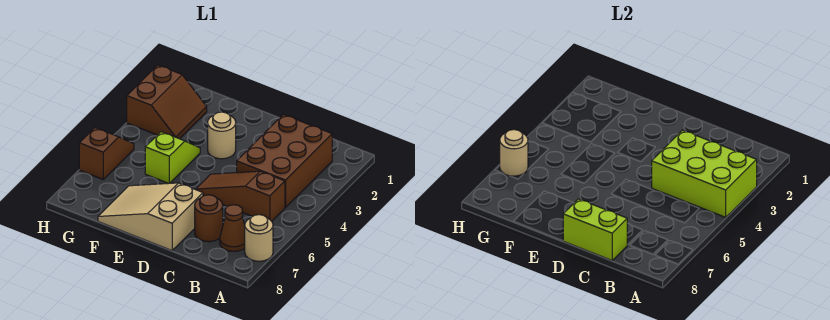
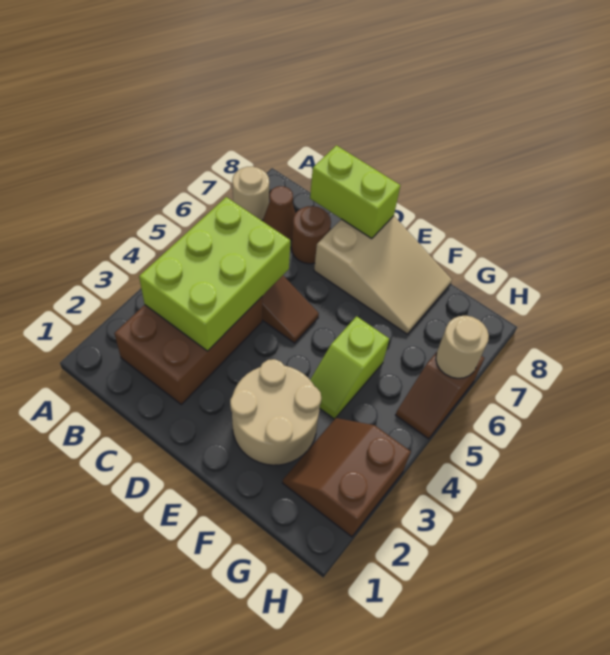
lime brick A3:C4 level 2 -> lime brick B3:C5 level 2
tan round brick E3 level 1 -> tan round brick E2:F3 level 1

